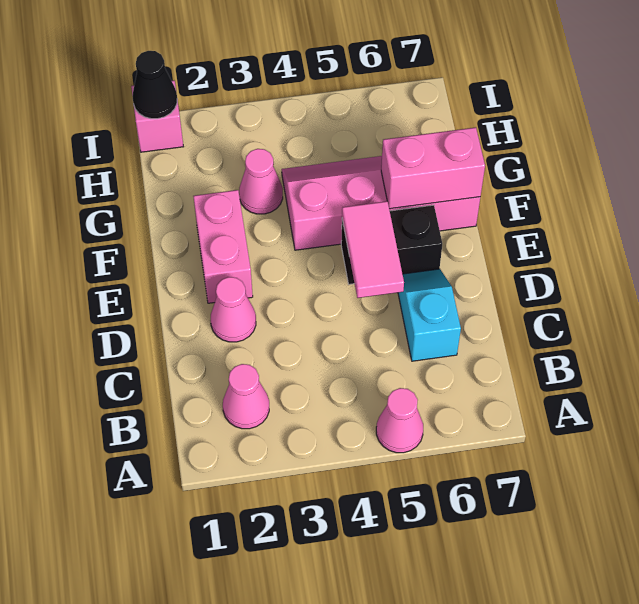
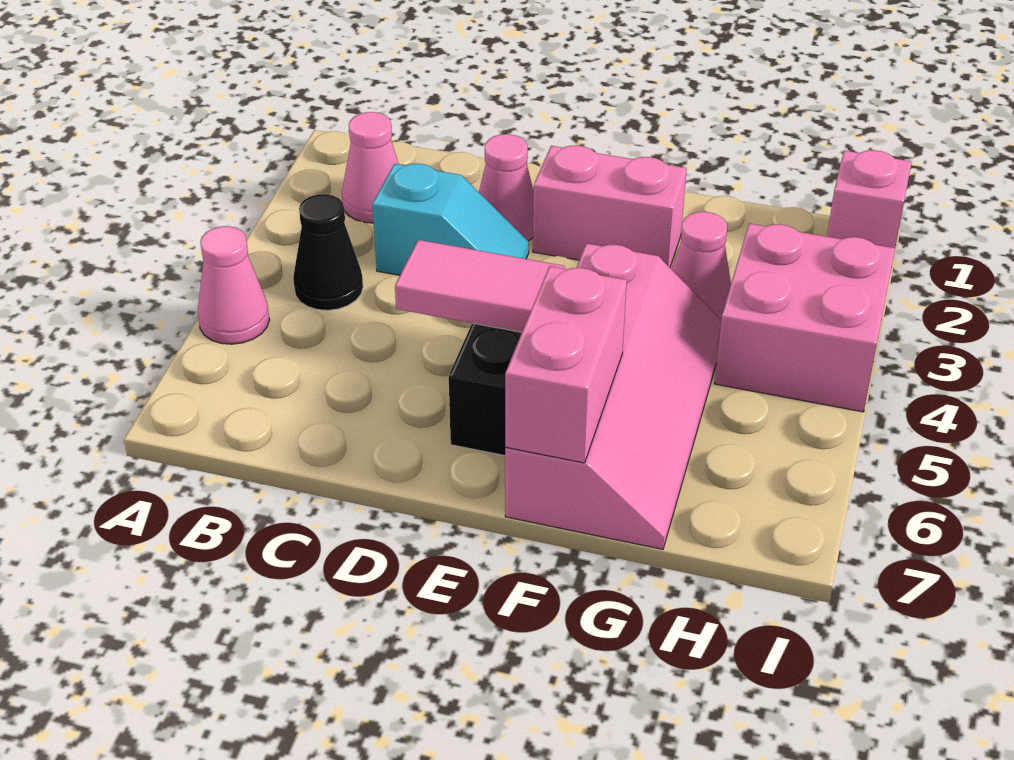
cyan slope C6:D6 level 1 top C -> cyan slope C3:D3 level 1 top C
none -> pink brick H3:I4 level 1
black cone I1 level 2 -> black cone B4 level 1

